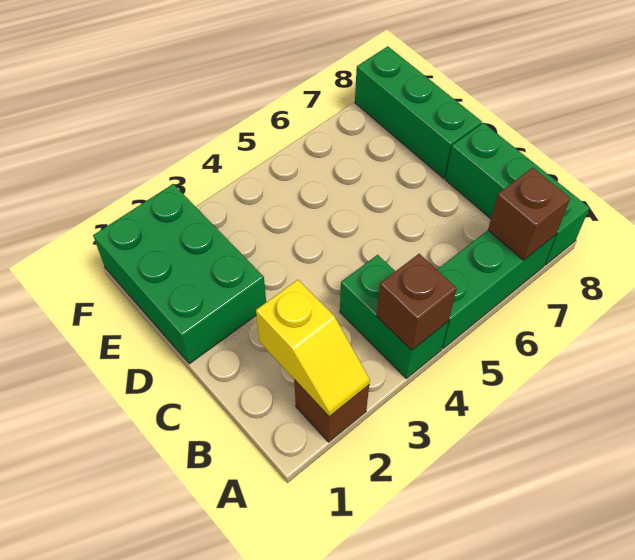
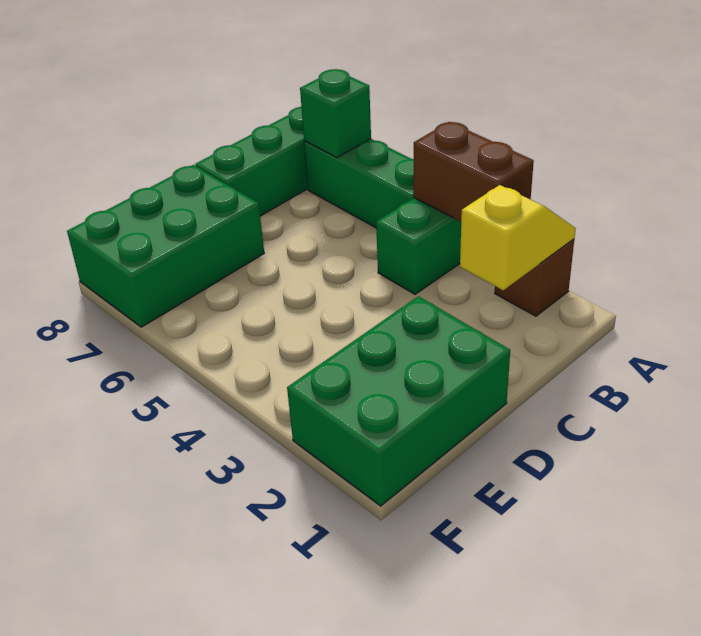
brown brick A4 level 2 -> brown brick A3:A4 level 2
brown brick A7 level 2 -> green brick A7 level 2
green brick D8:F8 level 1 -> green brick D7:F8 level 1

